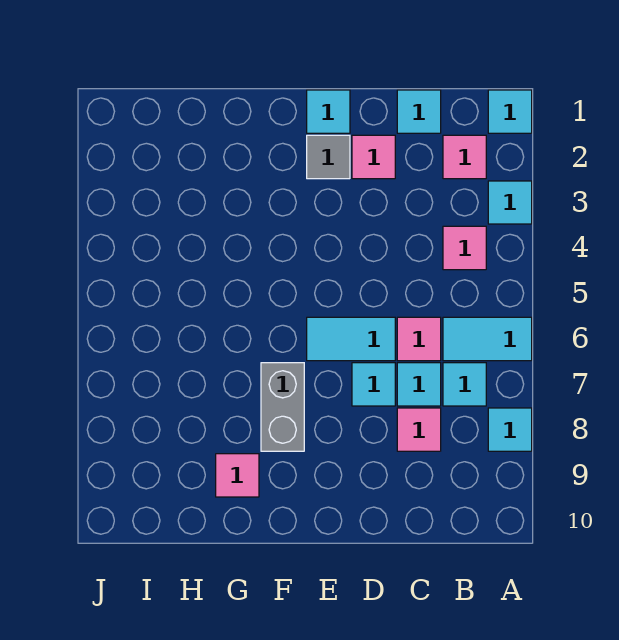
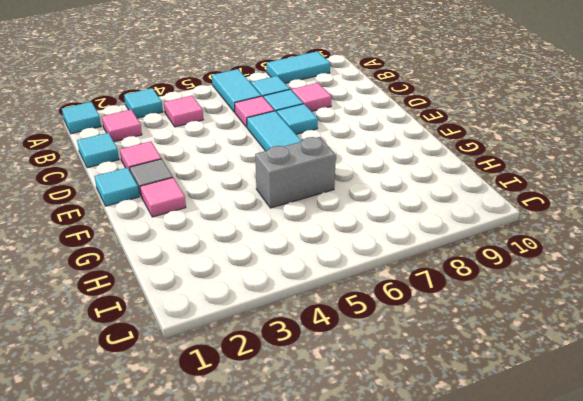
cyan tile A8 level 1 -> cyan tile A8:A9 level 1
grey brick F7:F8 level 1 -> grey brick G5:G6 level 1
pink tile G9 level 1 -> pink tile F2 level 1

